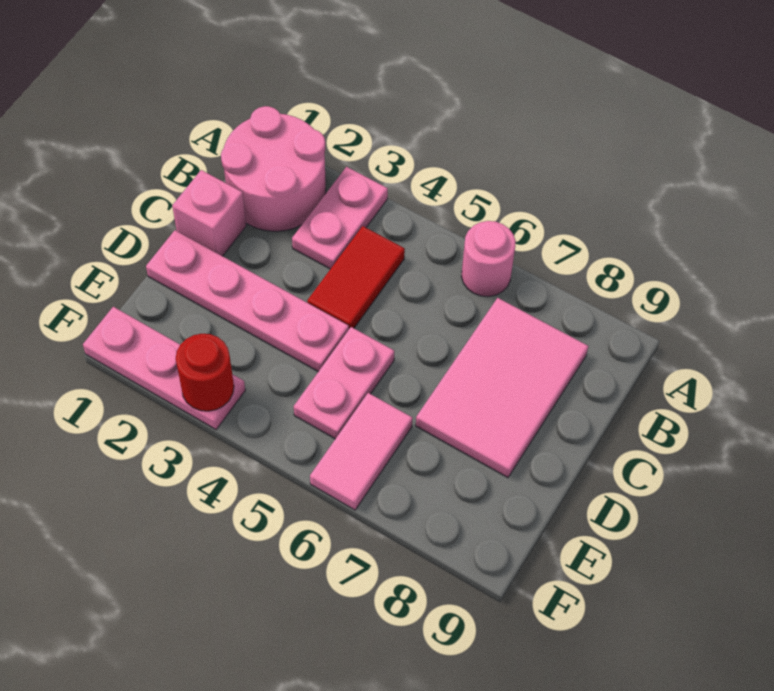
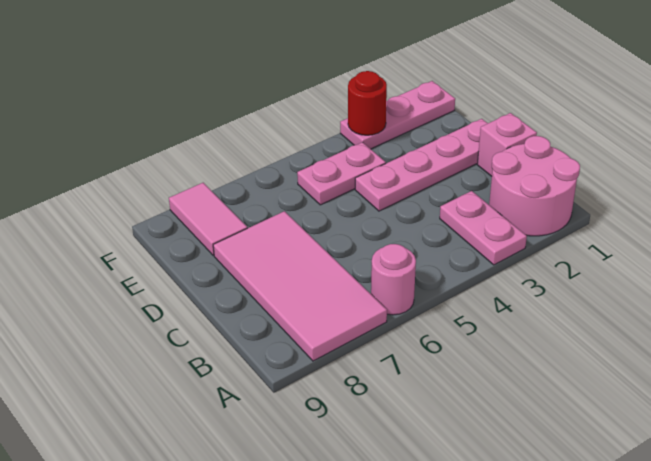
red tile B4:C4 level 1 -> none
pink tile B7:D8 level 1 -> pink tile A7:D8 level 1
pink plate D5:E5 level 1 -> pink plate E4:E5 level 1
pink tile E6:F6 level 1 -> pink tile E8:F8 level 1

